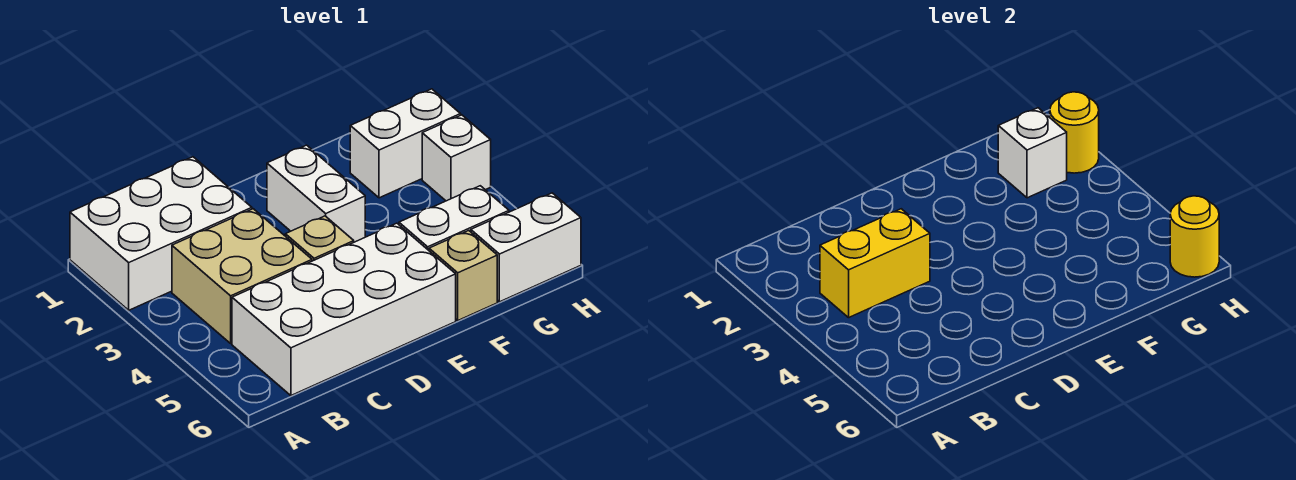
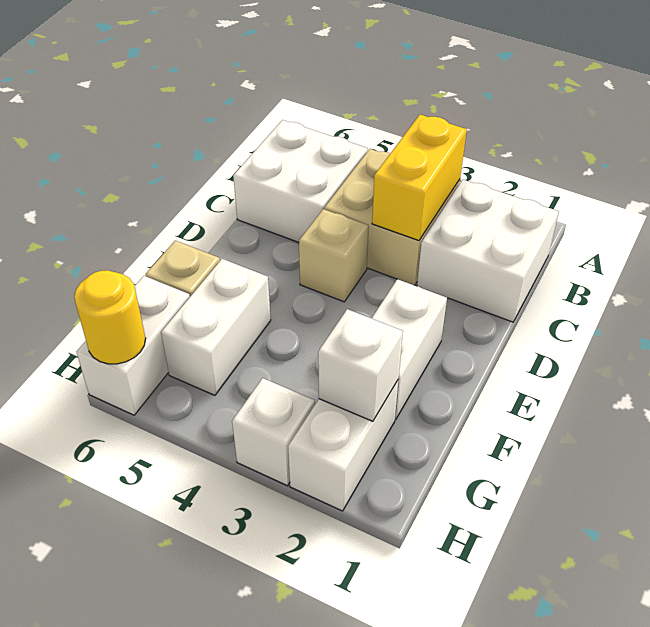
white brick A1:C2 level 1 -> white brick B1:C2 level 1
white brick B5:E6 level 1 -> white brick B5:C6 level 1
white brick E2:E3 level 1 -> white brick E2:F2 level 1
yellow round brick H2 level 2 -> none

